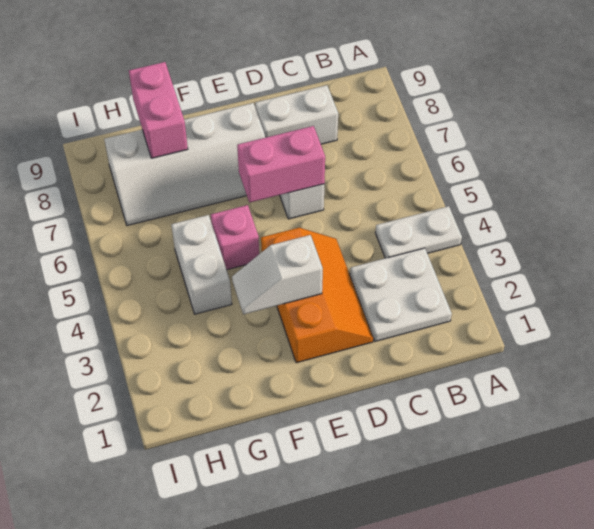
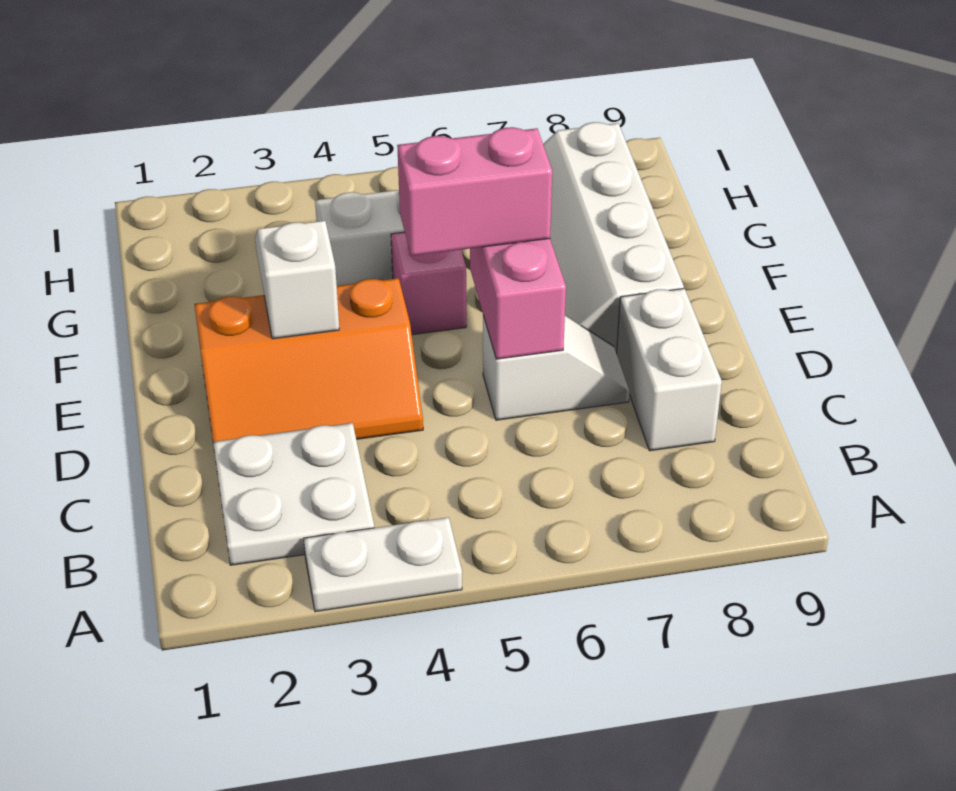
white plate A4:B4 level 1 -> white plate A3:A4 level 1
pink brick G8:G9 level 2 -> pink brick E5:E6 level 3

